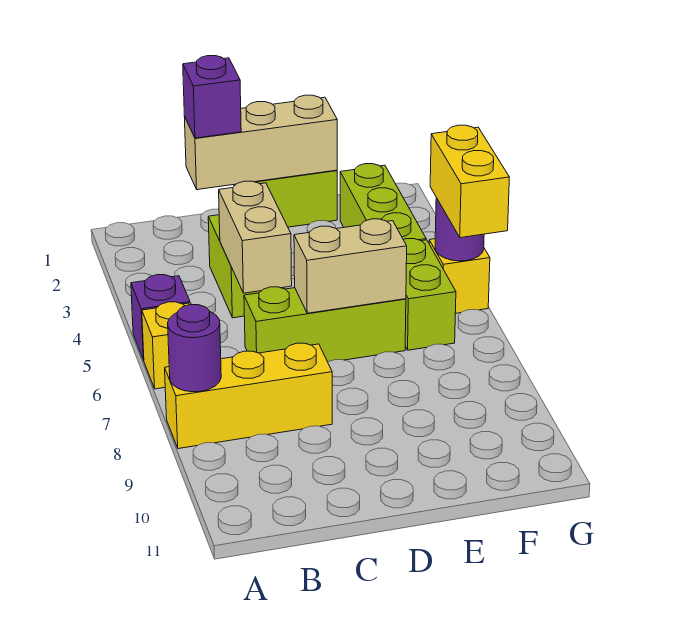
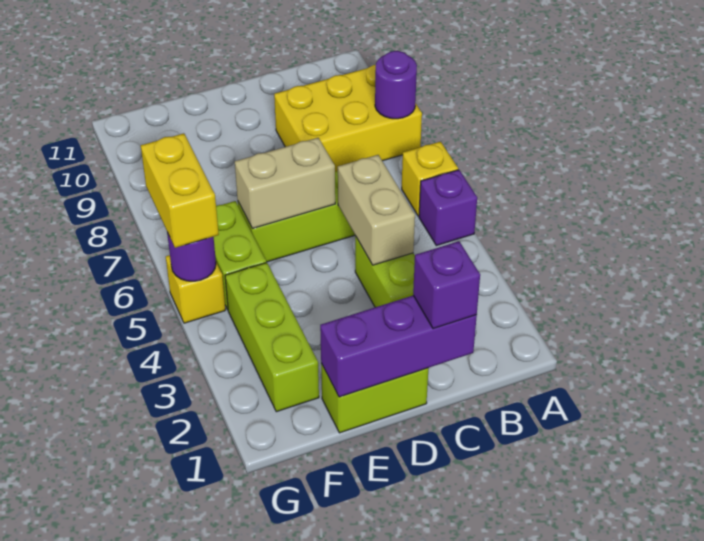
yellow brick A8:C8 level 1 -> yellow brick A8:C9 level 1
tan brick C1:E1 level 2 -> purple brick C1:E1 level 2

